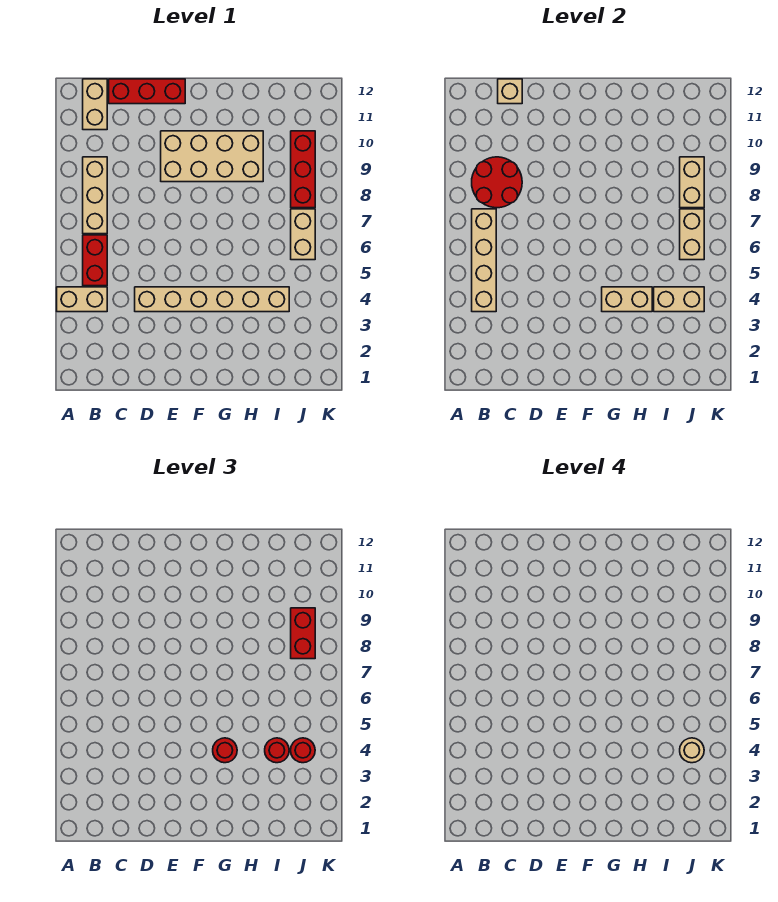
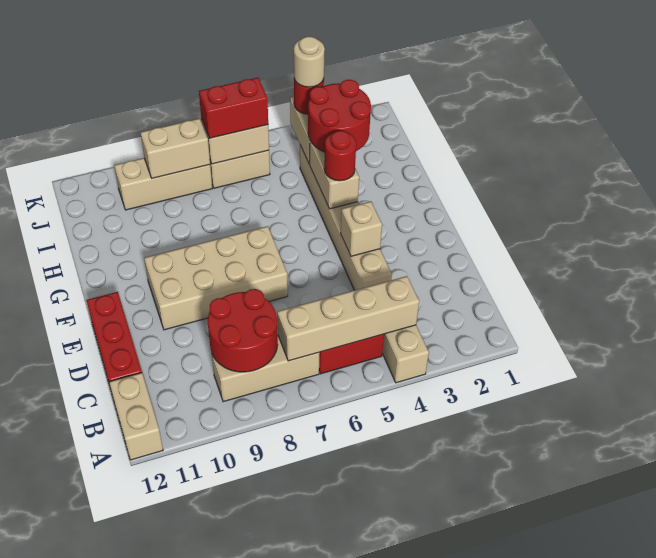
tan brick B11:B12 level 1 -> tan brick A12:B12 level 1
tan brick C12 level 2 -> tan brick E4 level 2
tan brick E9:H10 level 1 -> tan brick E7:F10 level 1
red round brick I4 level 3 -> red round brick H3:I4 level 3
red brick J8:J10 level 1 -> tan brick J8:J10 level 1
red brick J8:J9 level 3 -> red brick J6:J7 level 3

